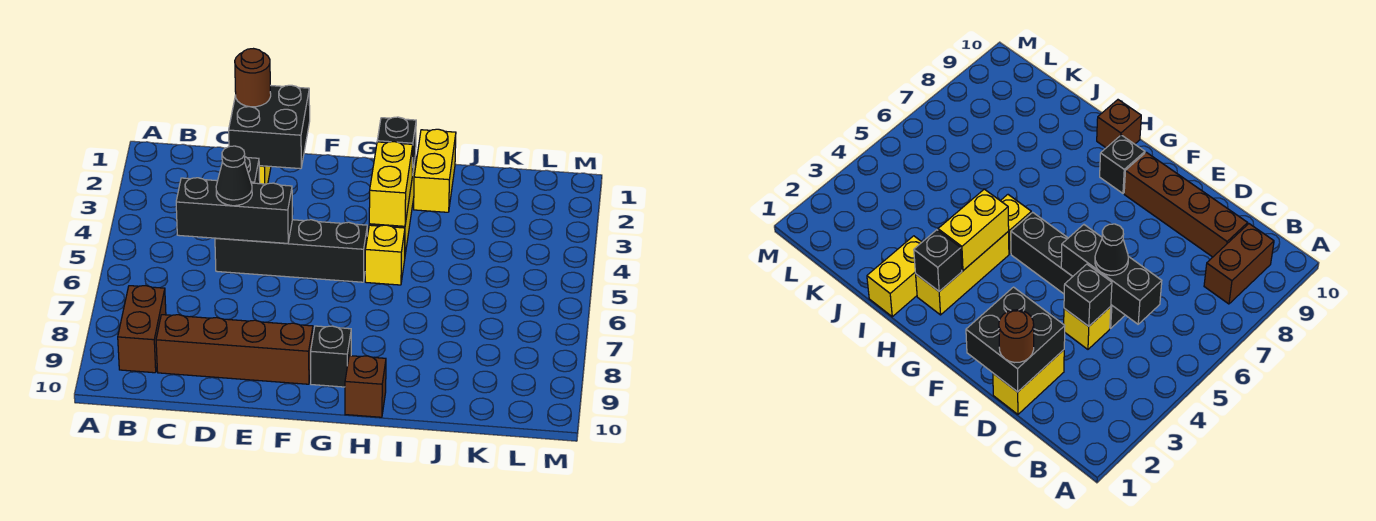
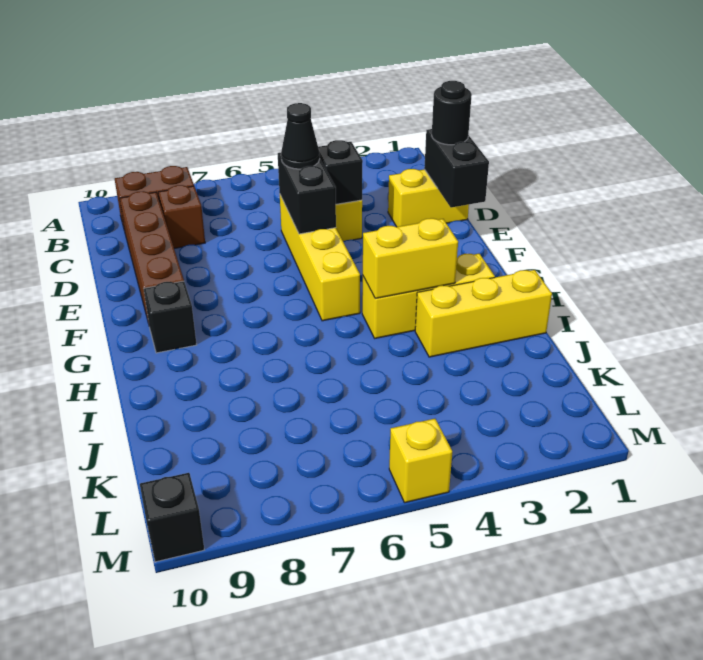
black brick C5:E5 level 2 -> black brick D5:E5 level 2
black brick D1:E2 level 2 -> black brick D1:E1 level 2
brown round brick D1 level 3 -> black round brick D1 level 3
black brick D5:G5 level 1 -> yellow brick D5:G5 level 1
black brick H2 level 2 -> black brick M10 level 1
yellow brick H5 level 1 -> yellow brick M5 level 1
brown brick H10 level 1 -> brown brick C8 level 1
yellow brick I1:I2 level 1 -> yellow brick I1:I3 level 1

